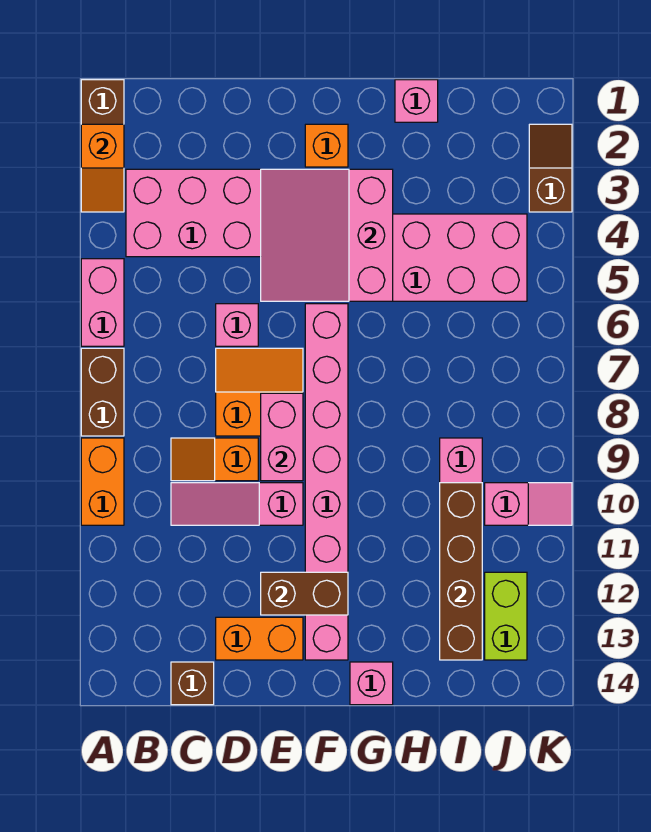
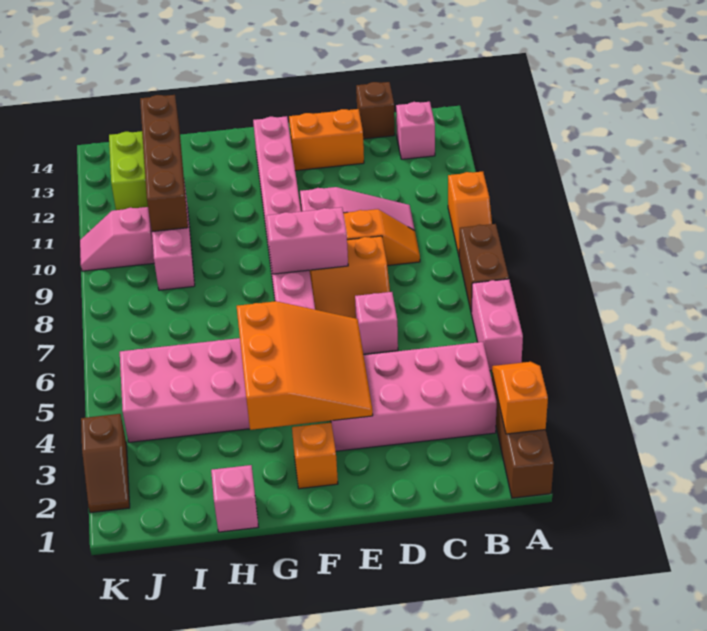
orange brick A9:A10 level 1 -> orange slope A9:A10 level 1 top 10
pink slope E3:G5 level 2 top G -> orange slope E3:G5 level 2 top G
pink brick E8:E9 level 2 -> pink brick E8:F8 level 2
brown brick E12:F12 level 2 -> none
pink brick G14 level 1 -> pink brick B13 level 1

